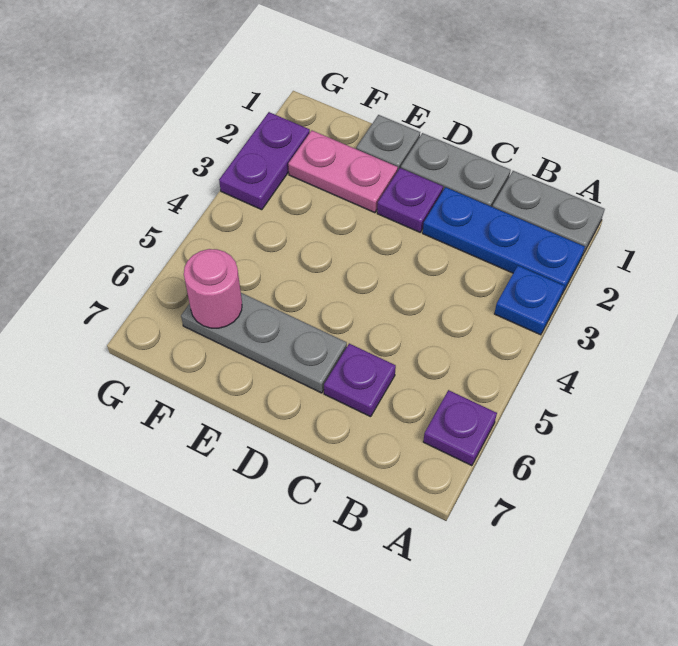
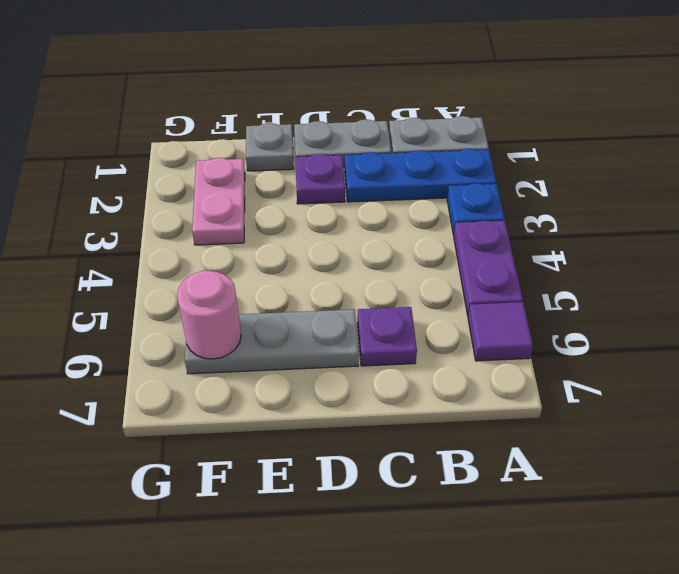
purple plate A6 level 1 -> purple tile A6 level 1
pink plate E2:F2 level 1 -> pink plate F2:F3 level 1
purple plate G2:G3 level 1 -> purple plate A4:A5 level 1

